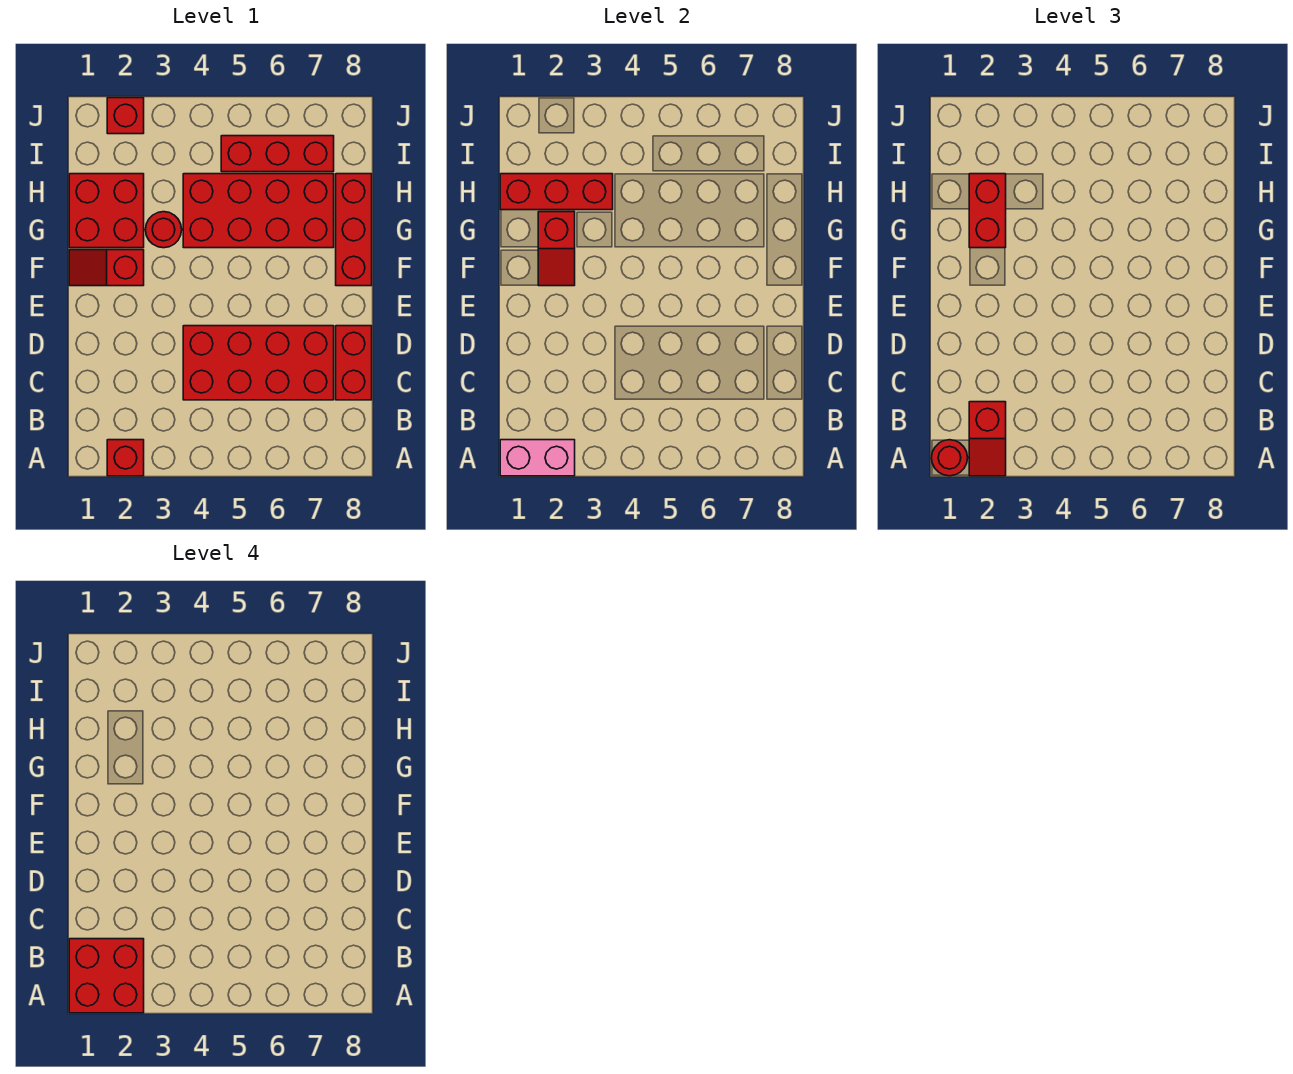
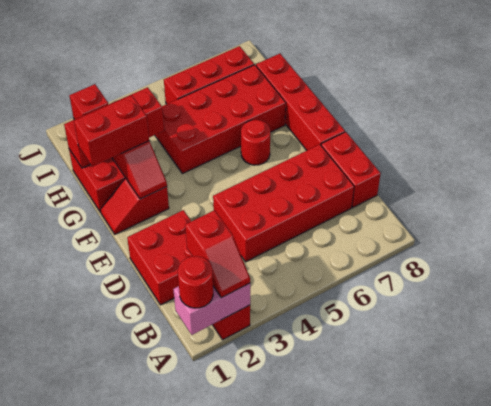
red brick A1:B2 level 4 -> red brick C1:D2 level 1
red brick F8:H8 level 1 -> red brick E8:H8 level 1
red brick G2:H2 level 3 -> red brick G1:G2 level 3
red round brick G3 level 1 -> red round brick F6 level 1

